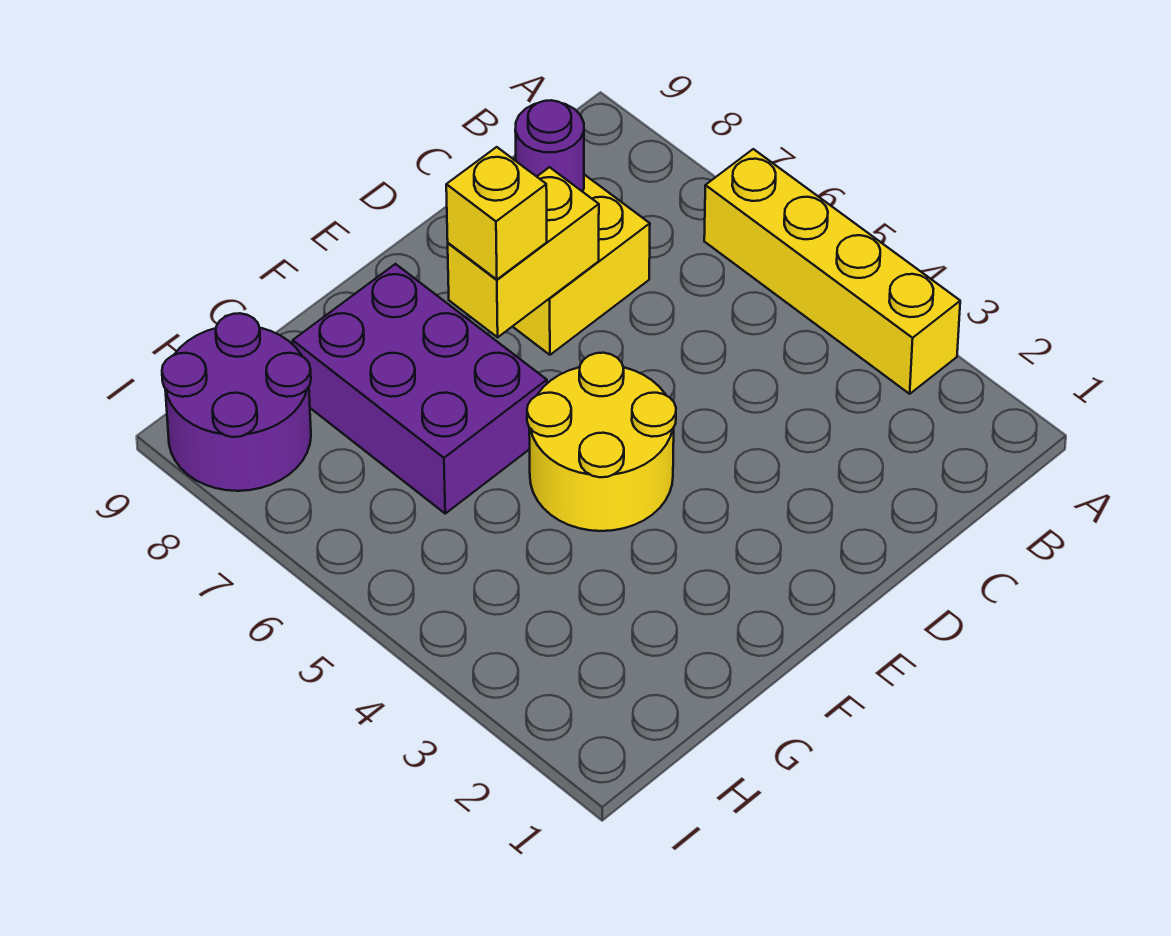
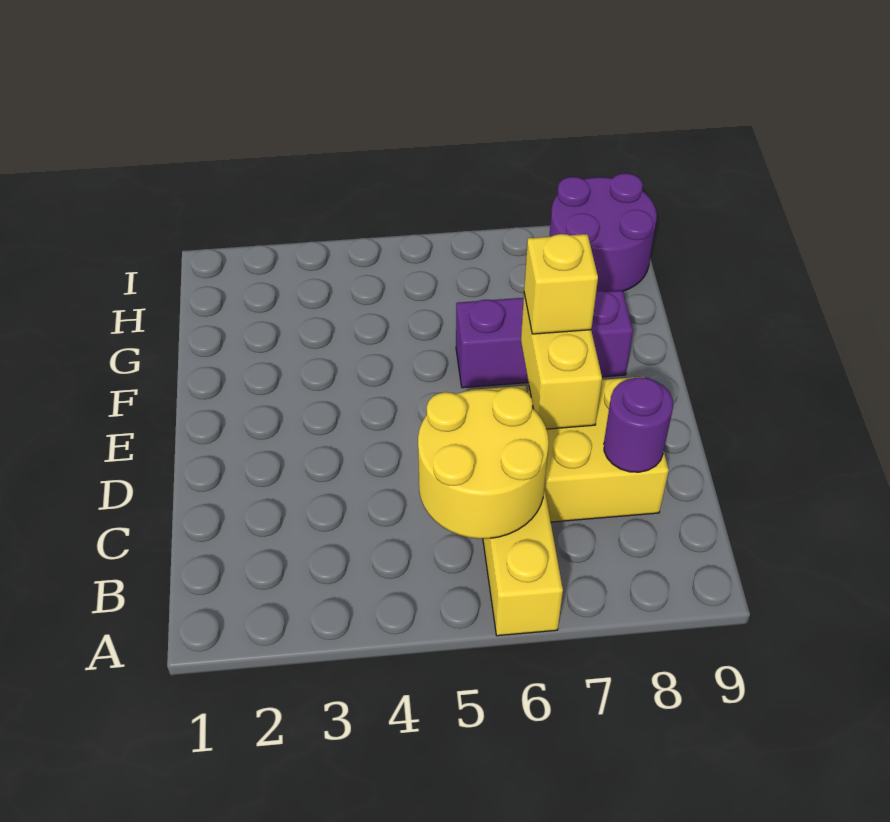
yellow brick A3:A6 level 1 -> yellow brick A6:D6 level 1
yellow round brick E4:F5 level 1 -> yellow round brick B5:C6 level 2
purple brick F6:G8 level 1 -> purple brick F6:F8 level 1

